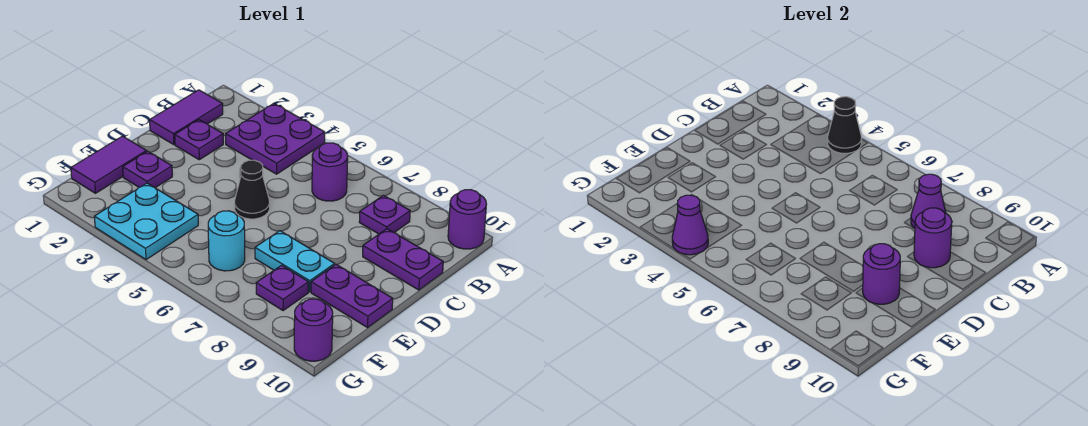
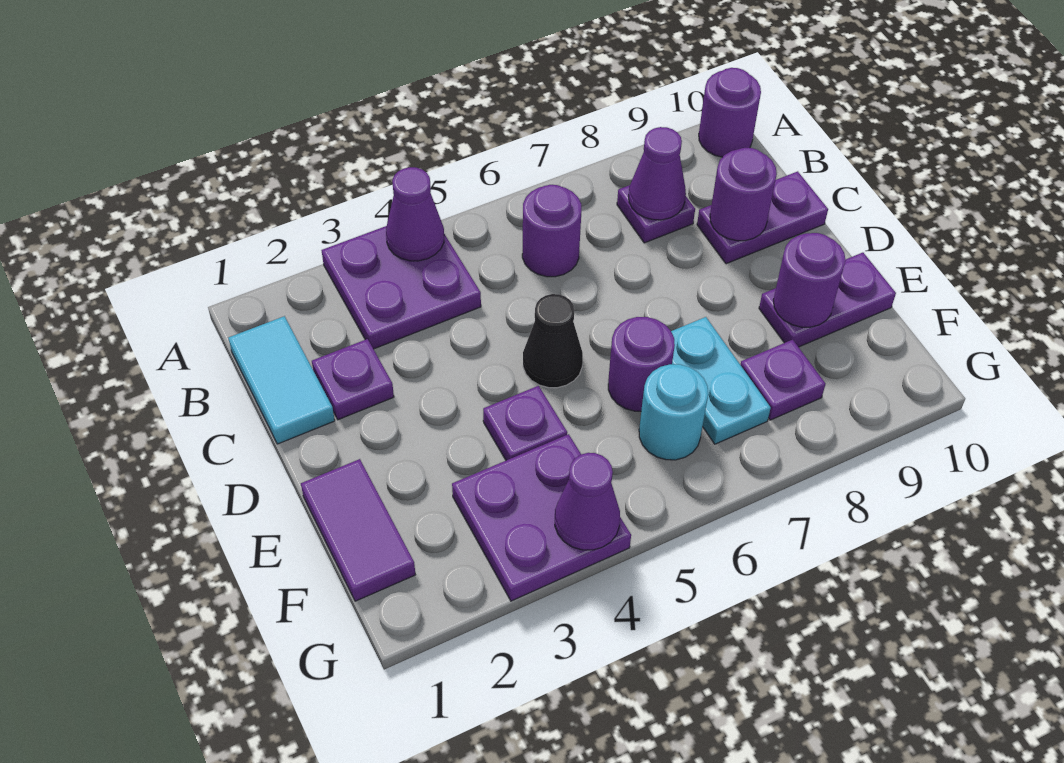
black cone A4 level 2 -> purple cone A4 level 2
purple tile B1:C1 level 1 -> cyan tile B1:C1 level 1
purple plate E2 level 1 -> purple plate E4 level 1
cyan plate E7:E8 level 1 -> cyan plate E7:F7 level 1
cyan plate F3:G4 level 1 -> purple plate F3:G4 level 1
purple round brick G10 level 1 -> purple round brick E6 level 1

